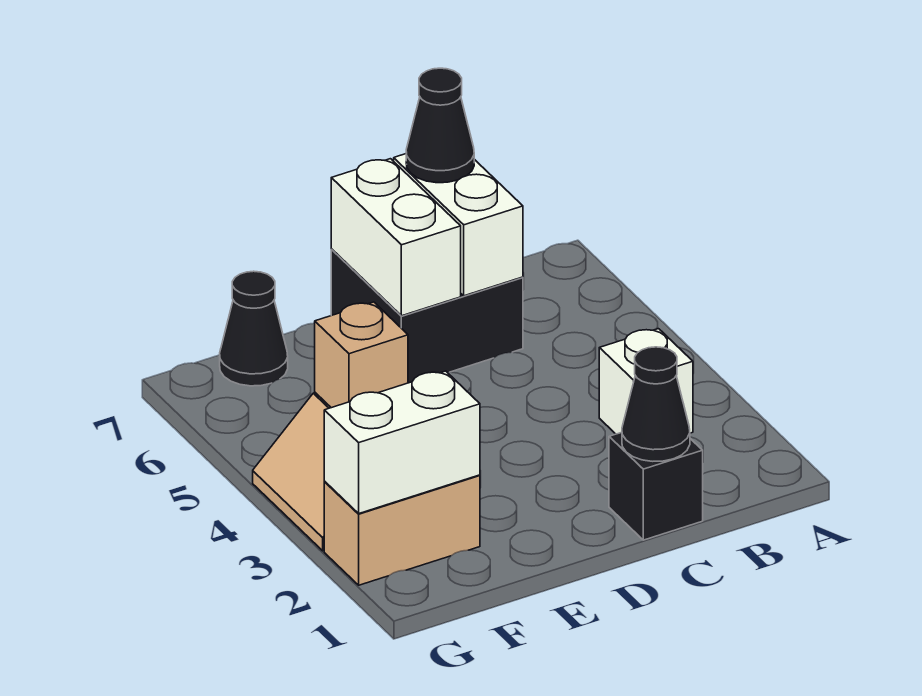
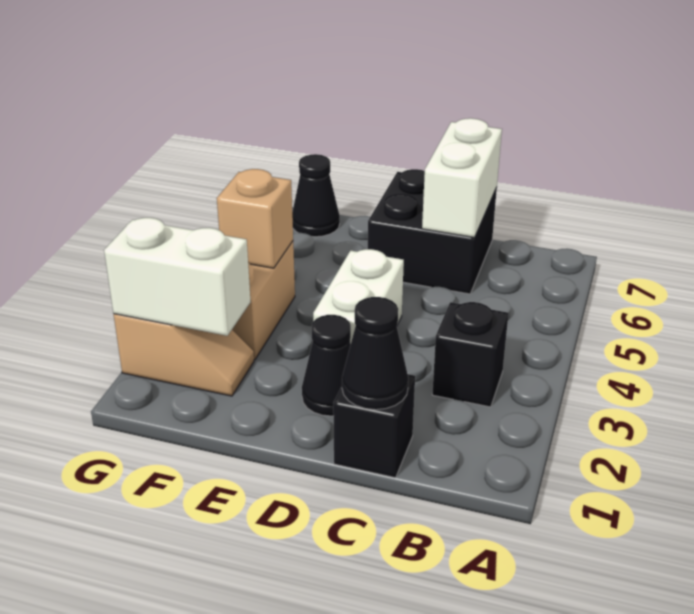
white brick B3 level 1 -> black brick B3 level 1
black cone C7 level 3 -> black cone D2 level 1
white brick D6:D7 level 2 -> white brick D3:D4 level 1
tan brick F2:G2 level 1 -> tan slope F2:G2 level 1 top G

